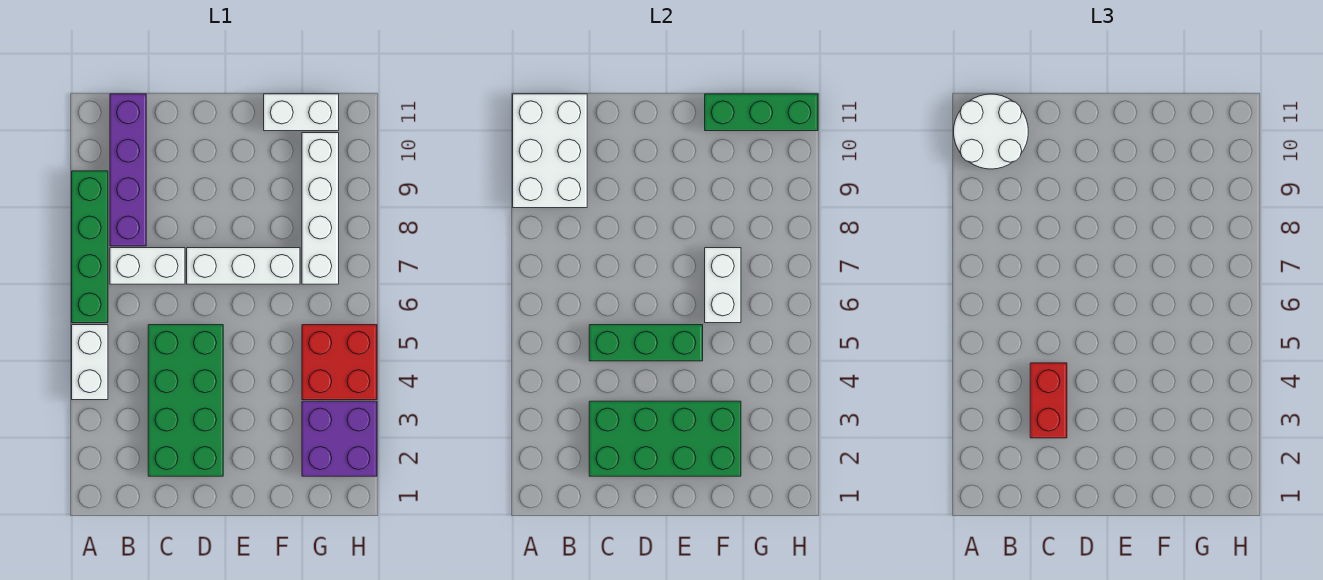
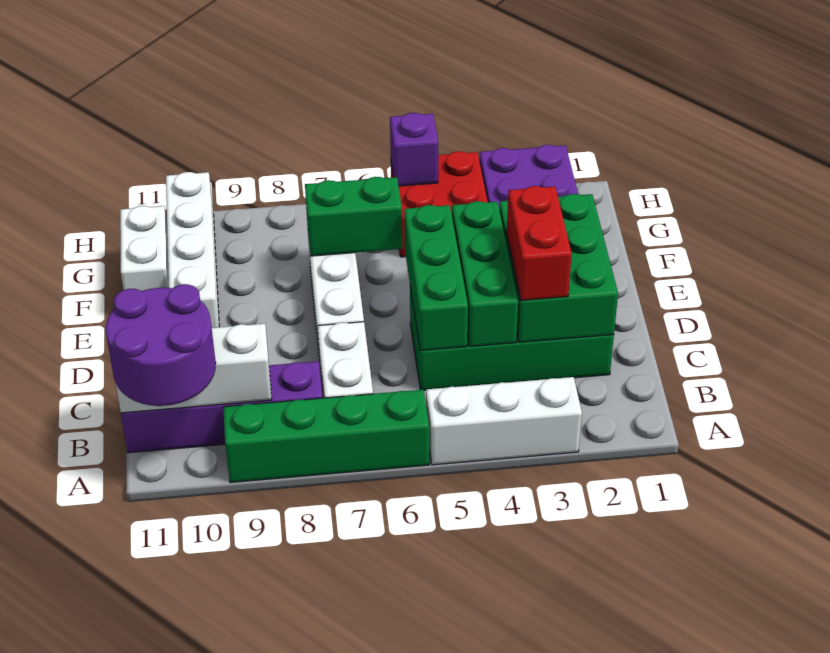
white brick A4:A5 level 1 -> white brick A3:A5 level 1
white brick A9:B11 level 2 -> white brick B9:B11 level 2
white round brick A10:B11 level 3 -> purple round brick A10:B11 level 3
green brick C2:F3 level 2 -> green brick C2:E3 level 2
red brick C3:C4 level 3 -> red brick C3:D3 level 3
white brick F6:F7 level 2 -> green brick F6:F7 level 2
green brick F11:H11 level 2 -> green brick C4:E4 level 2
white brick G7:G10 level 1 -> white brick E10:H10 level 1
none -> purple brick H5 level 2

